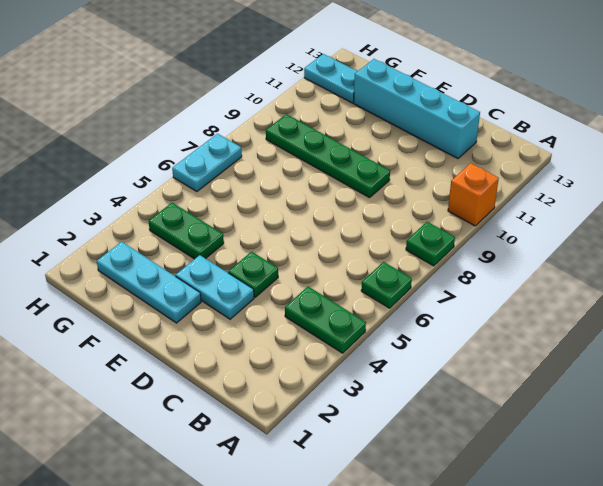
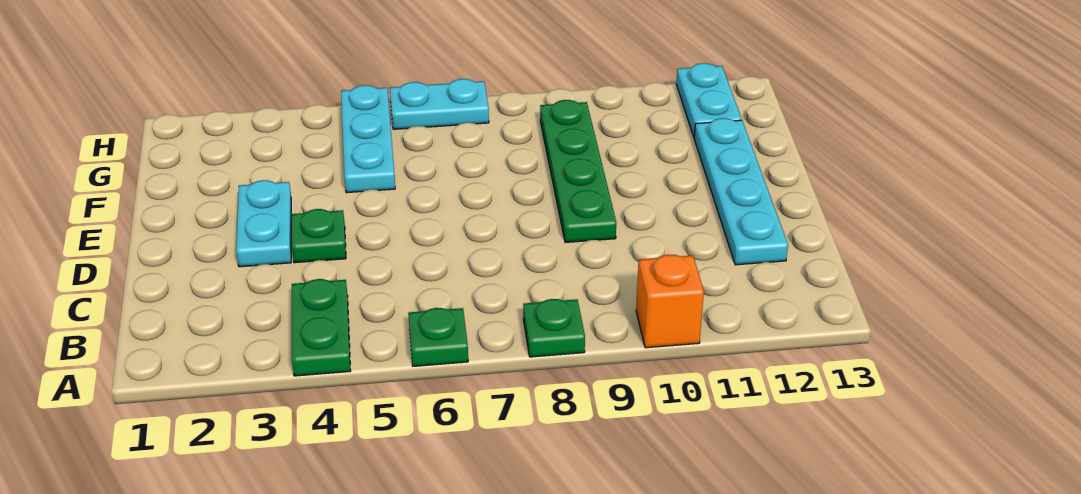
cyan brick C12:F12 level 1 -> cyan plate C12:F12 level 1
cyan plate E2:G2 level 1 -> cyan plate F5:H5 level 1
green plate F4:G4 level 1 -> none

